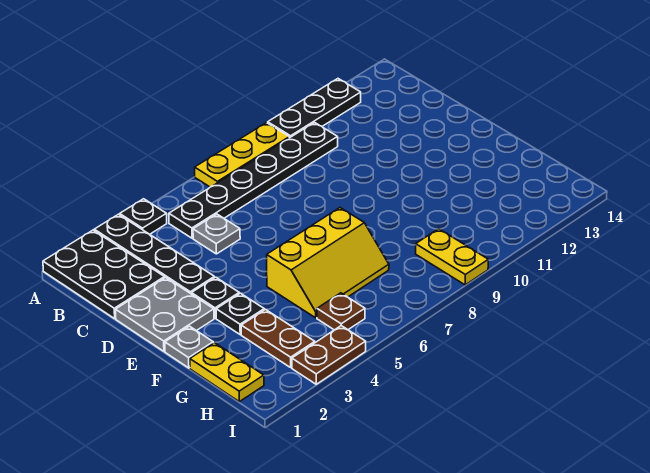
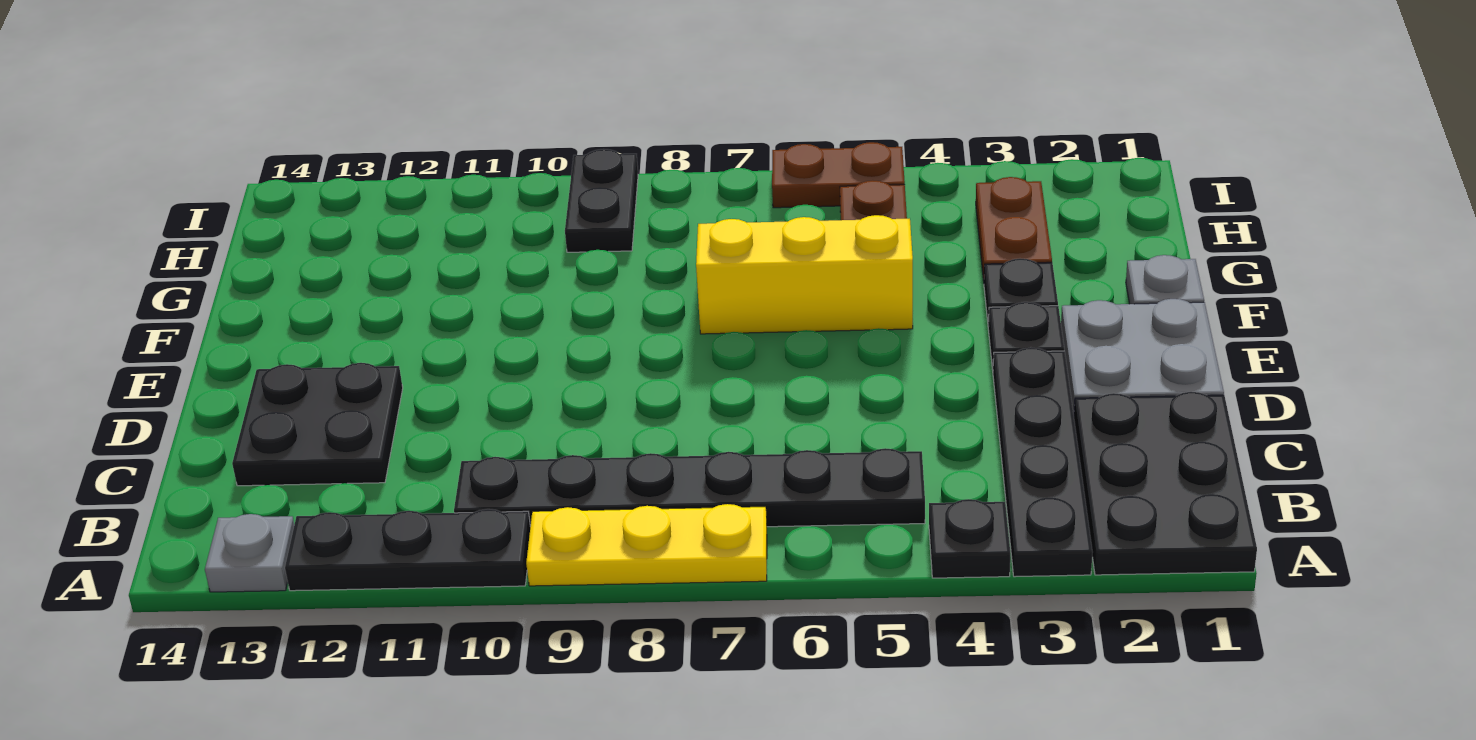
grey plate C5 level 1 -> grey plate A13 level 1
none -> black plate C12:D13 level 1
yellow plate G1:H1 level 1 -> none
yellow plate H9:I9 level 1 -> black plate H9:I9 level 1
brown plate I3:I4 level 1 -> brown plate I5:I6 level 1

